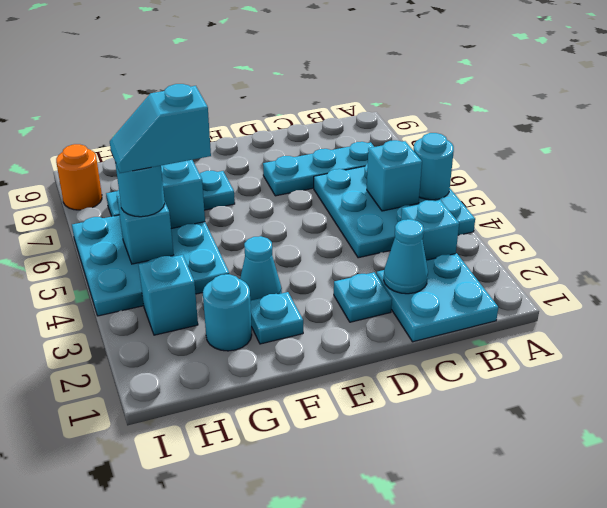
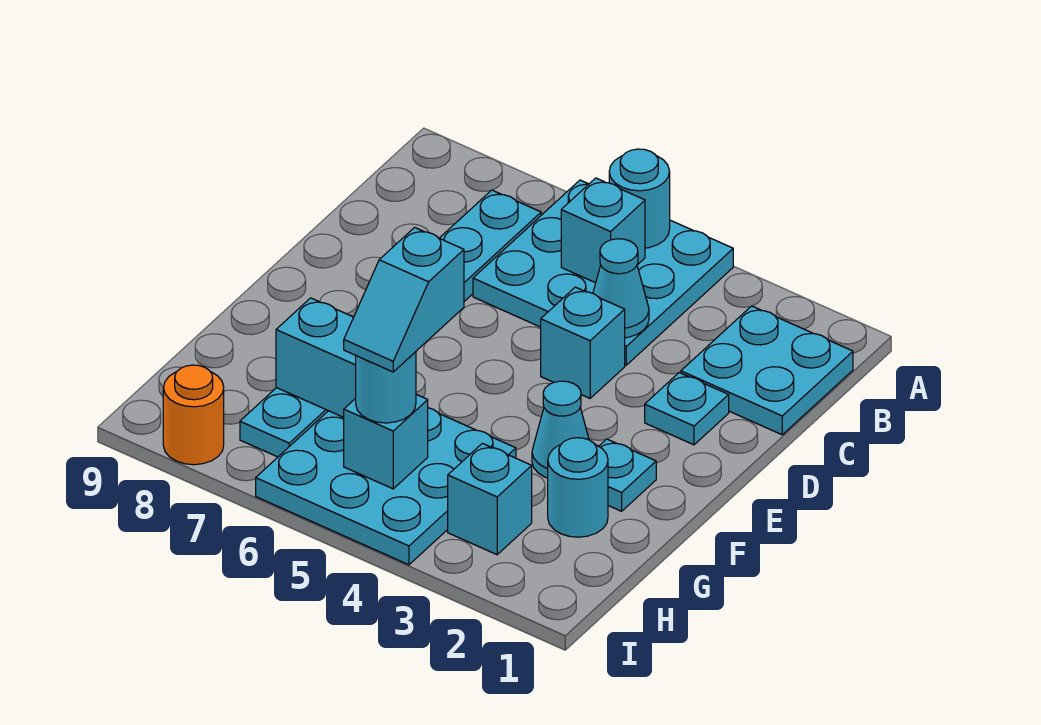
cyan brick B3 level 1 -> cyan brick D4 level 1
cyan cone C2 level 2 -> cyan cone C4 level 2

